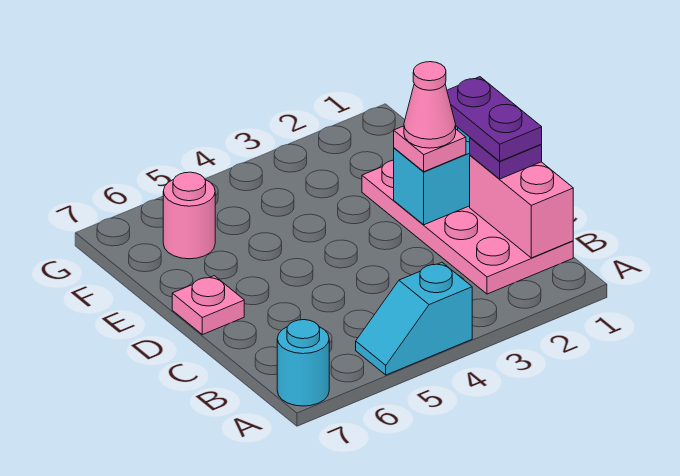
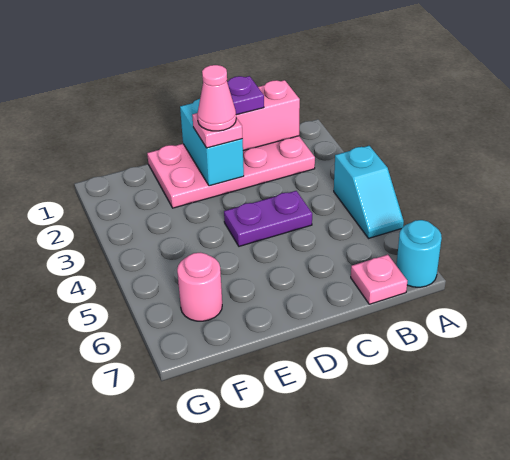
purple plate C1:D1 level 4 -> purple plate C4:D4 level 1
pink plate D7 level 1 -> pink plate B7 level 1

